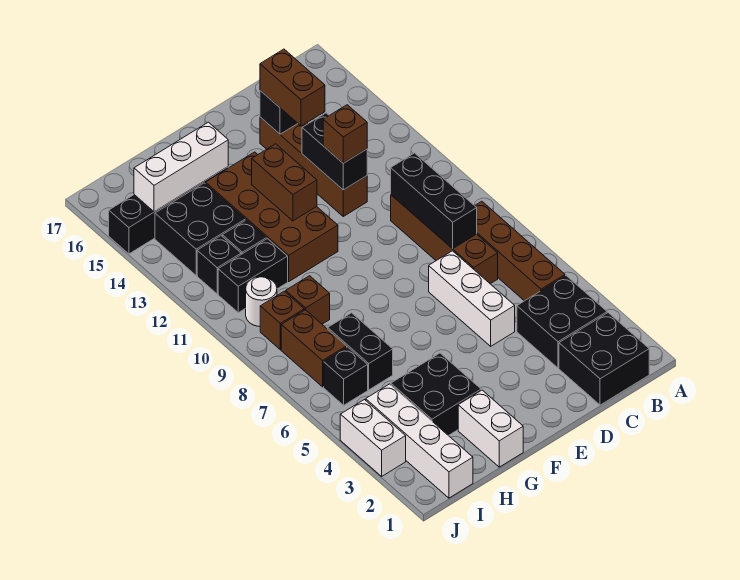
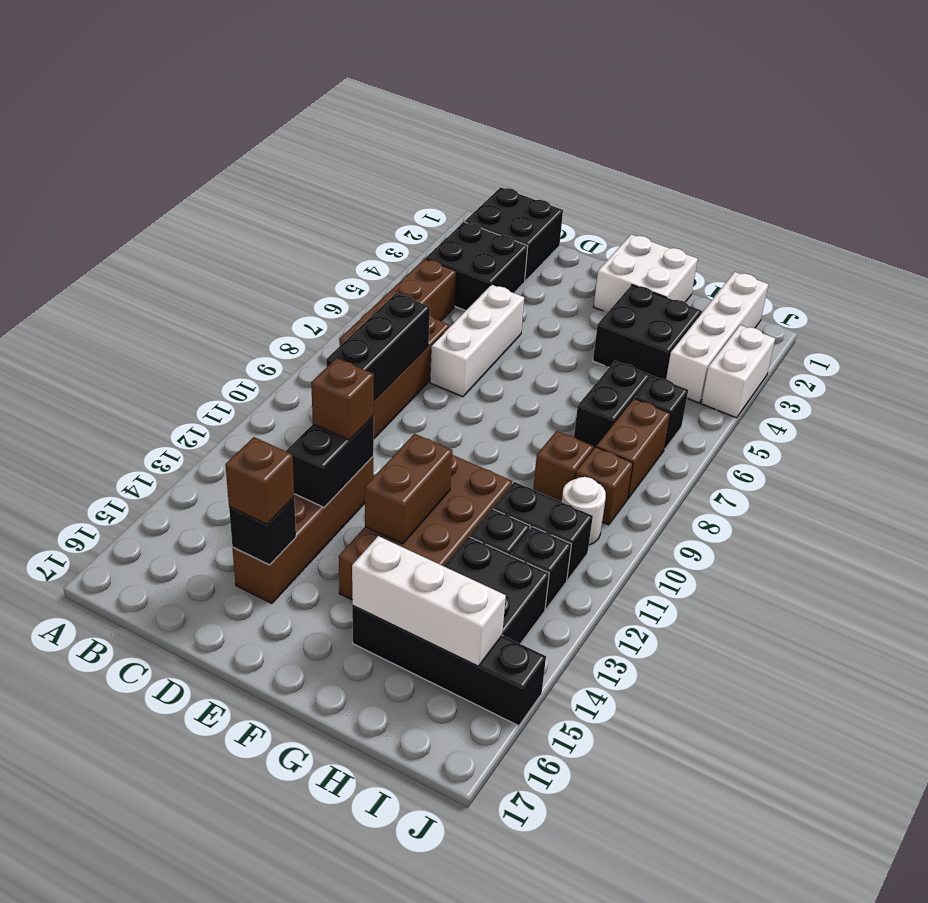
brown brick D14:D15 level 3 -> brown brick D15 level 3
white brick G1:G2 level 1 -> white brick F1:G2 level 1

